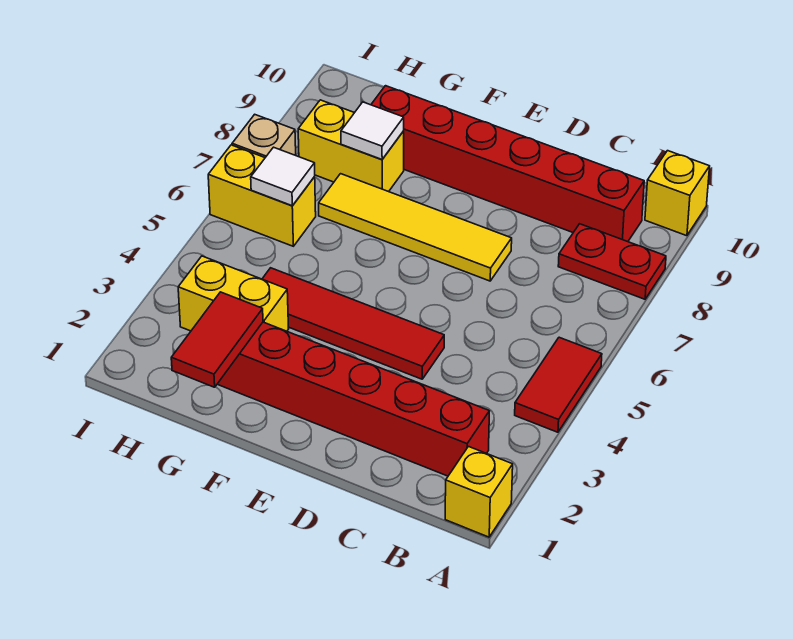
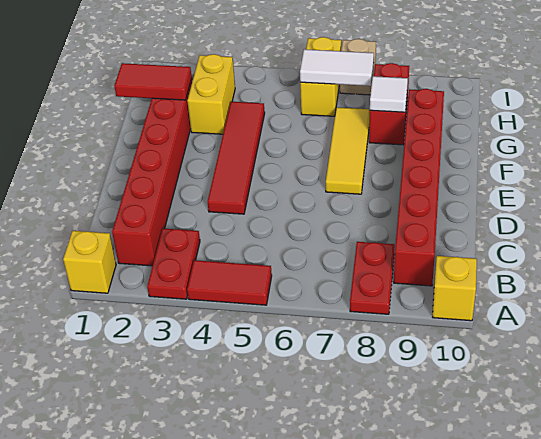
none -> red plate A3:B3 level 1
yellow tile D7:G7 level 1 -> yellow tile E7:G7 level 1
yellow brick G8:H8 level 1 -> red brick G8:H8 level 1
white tile H6 level 2 -> white tile H6:H7 level 2

